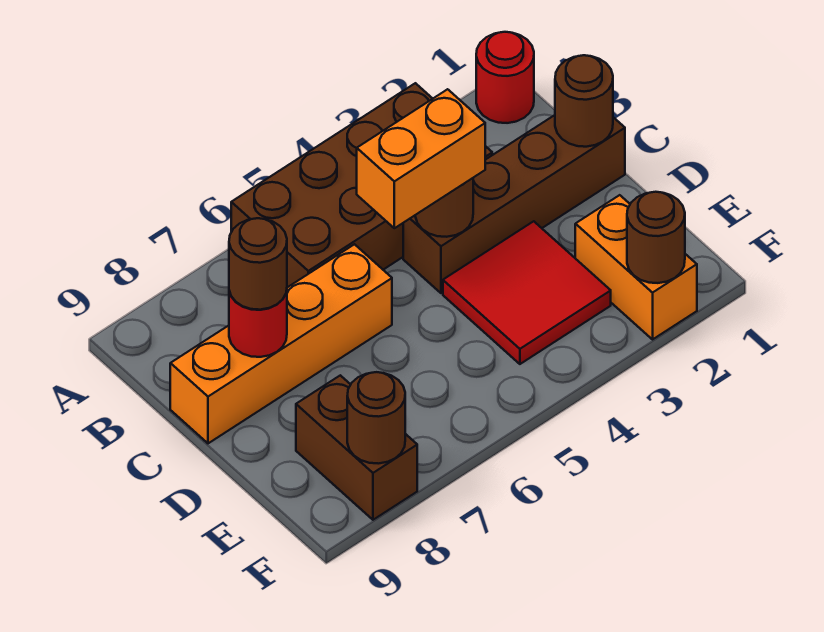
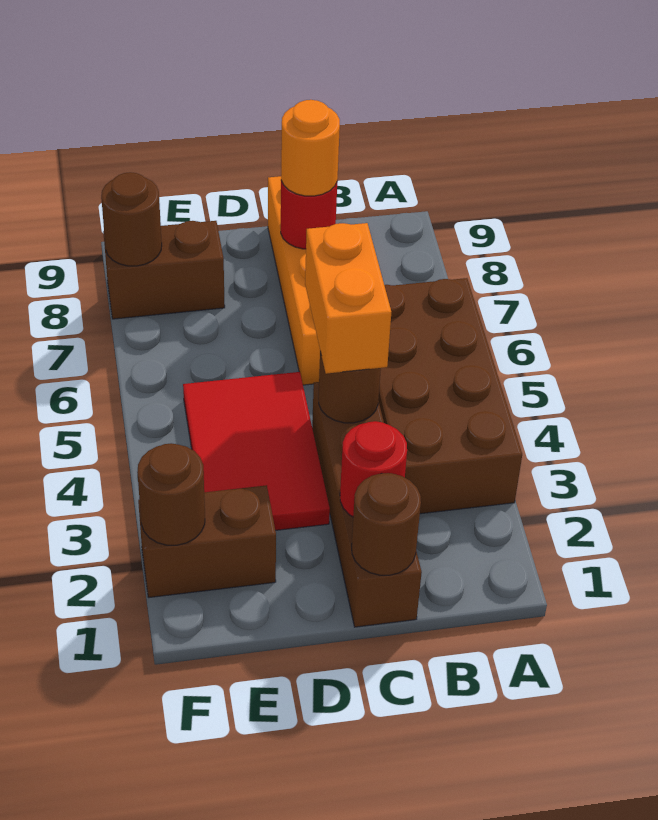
red round brick A1 level 1 -> red round brick C2 level 2
brown round brick C8 level 3 -> orange round brick C8 level 3
red tile D3:E4 level 1 -> red tile D3:E5 level 1
orange brick E2:F2 level 1 -> brown brick E2:F2 level 1

